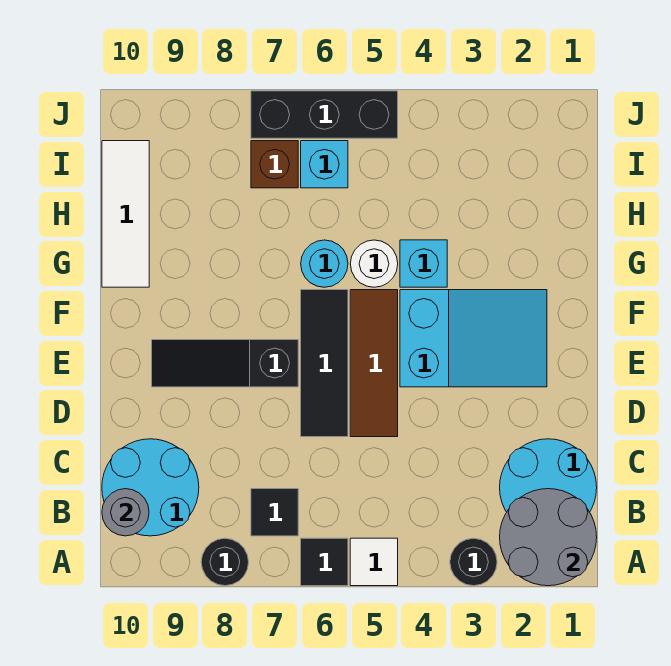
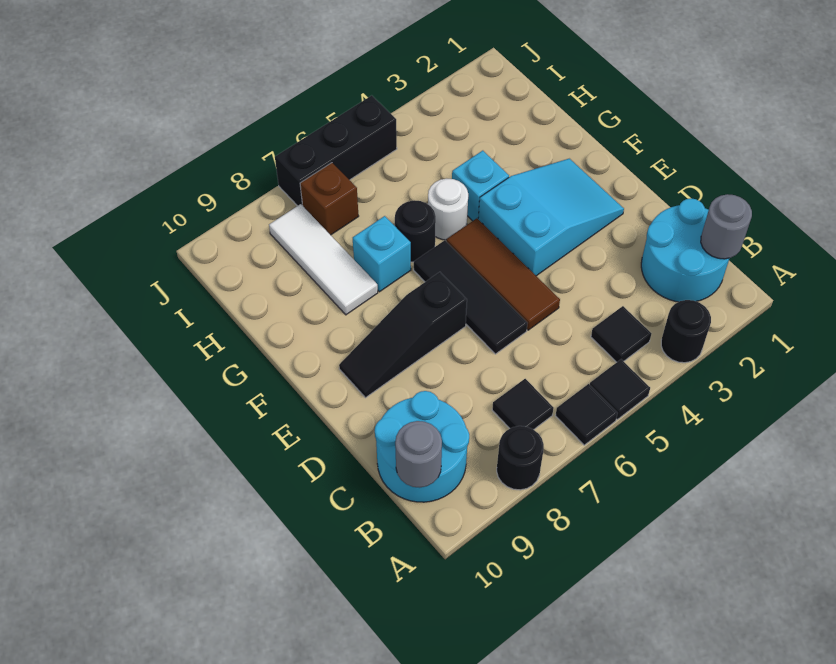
grey round brick A1:B2 level 2 -> grey round brick B1 level 2
white tile A5 level 1 -> black tile A5 level 1
none -> black tile B4 level 1
cyan round brick G6 level 1 -> black round brick G6 level 1
white tile G10:I10 level 1 -> white tile G8:I8 level 1
cyan brick I6 level 1 -> cyan brick G7 level 1

